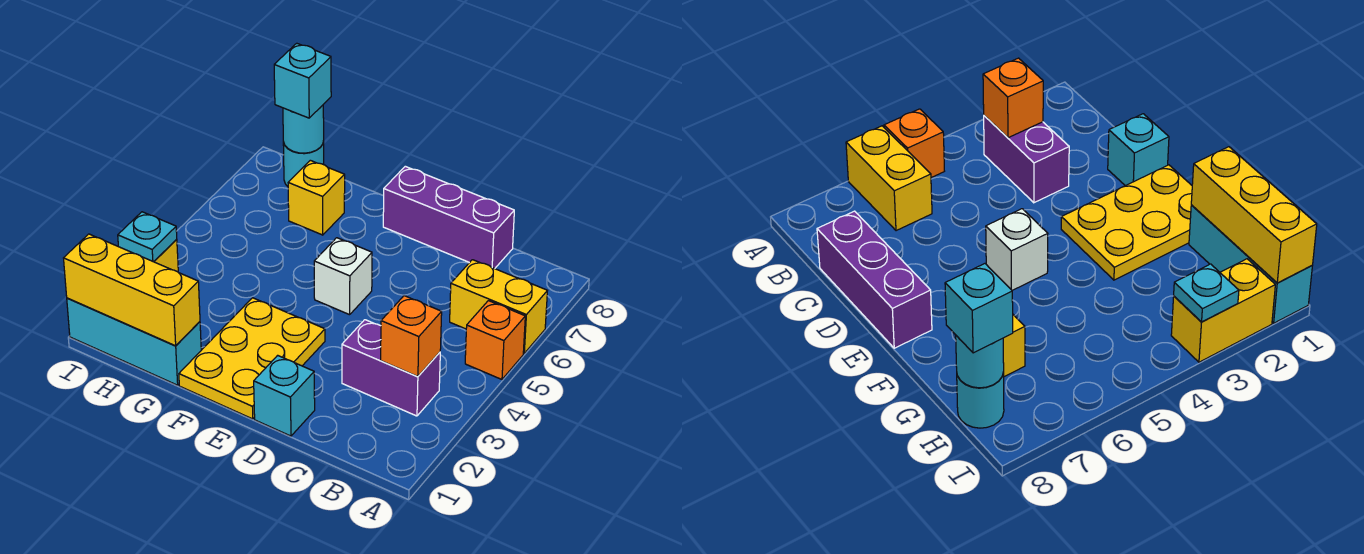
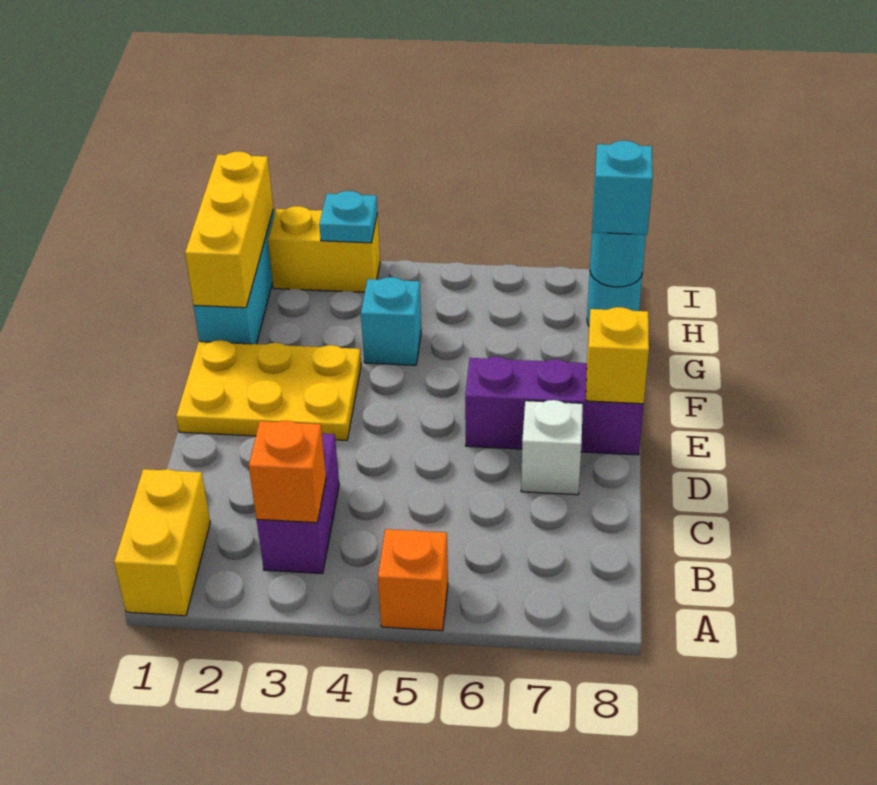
yellow brick A6:B6 level 1 -> yellow brick A1:B1 level 1
purple brick C8:E8 level 1 -> purple brick E6:E8 level 1
cyan brick D1 level 1 -> cyan brick G4 level 1
white brick E5 level 1 -> white brick D7 level 1
yellow brick G7 level 1 -> yellow brick E8 level 2

